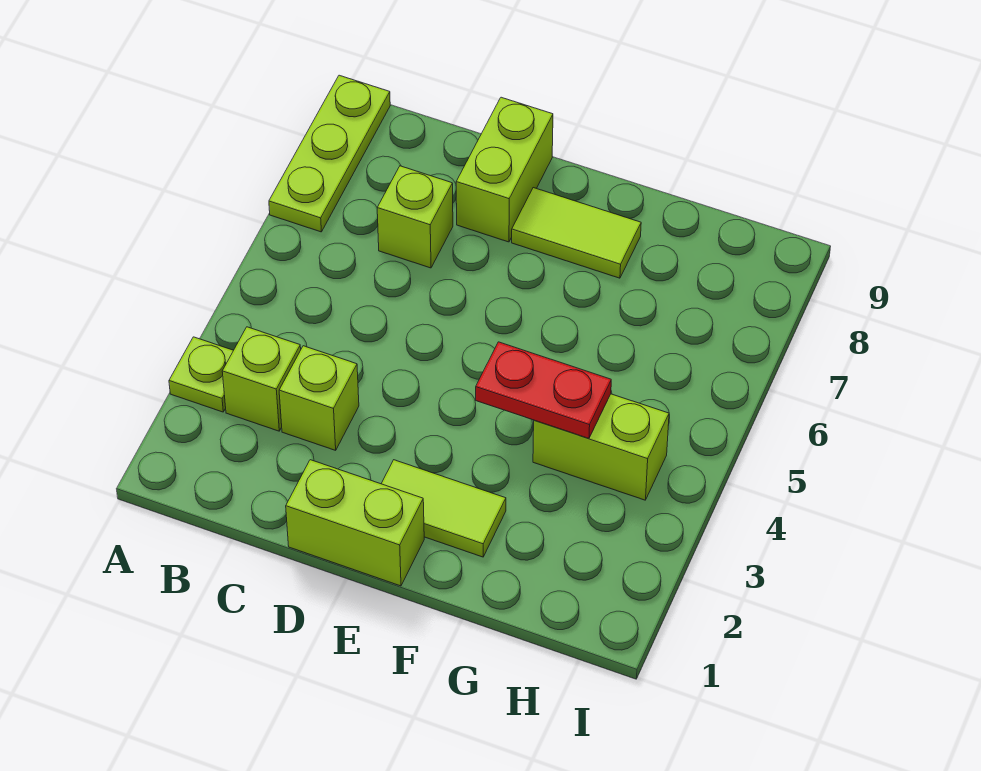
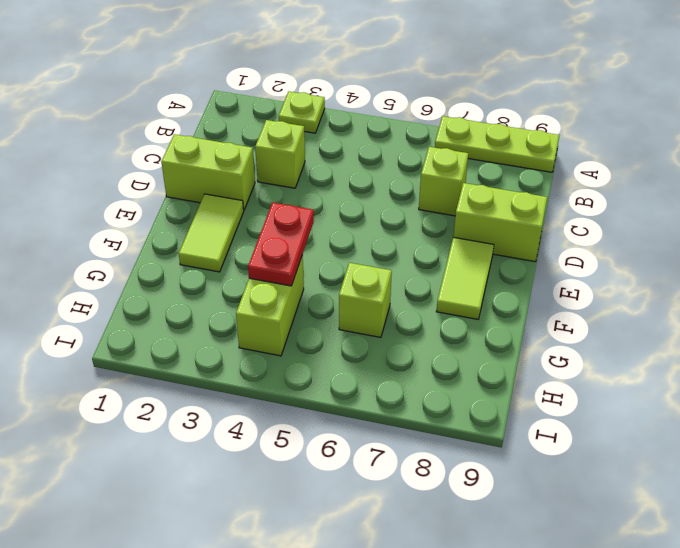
lime brick B3 level 1 -> lime brick G6 level 1
lime brick D1:E1 level 1 -> lime brick D1:D2 level 1

